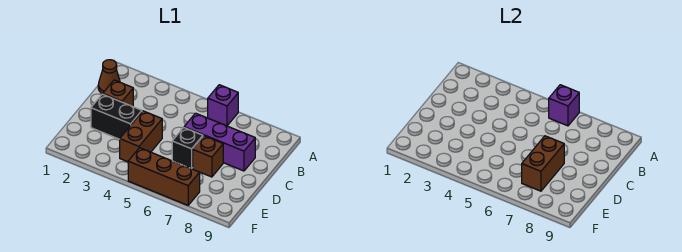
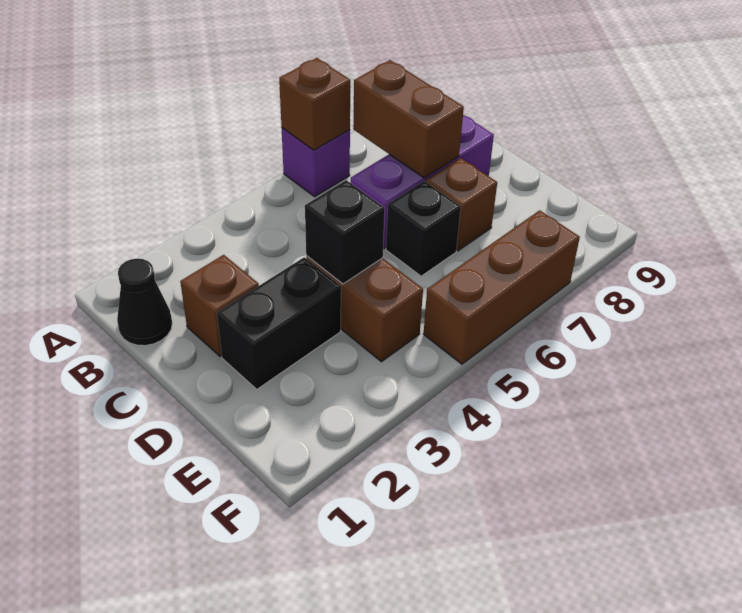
purple brick A6 level 2 -> brown brick A6 level 2
brown cone B1 level 1 -> black cone B1 level 1
none -> black brick D4 level 2
brown brick D7:E7 level 2 -> brown brick B7:C7 level 2

